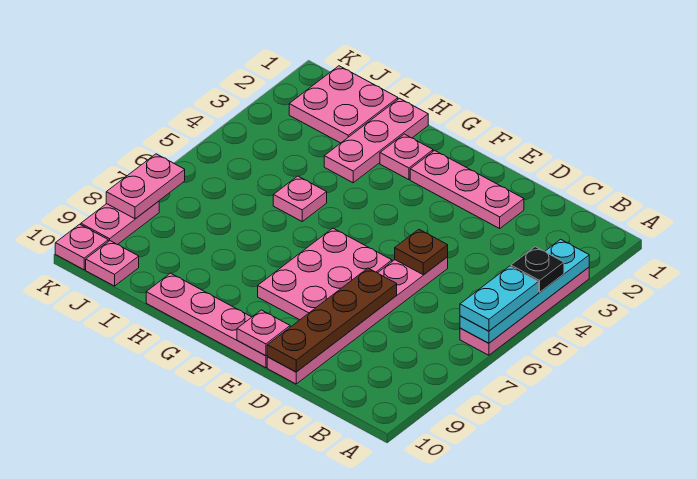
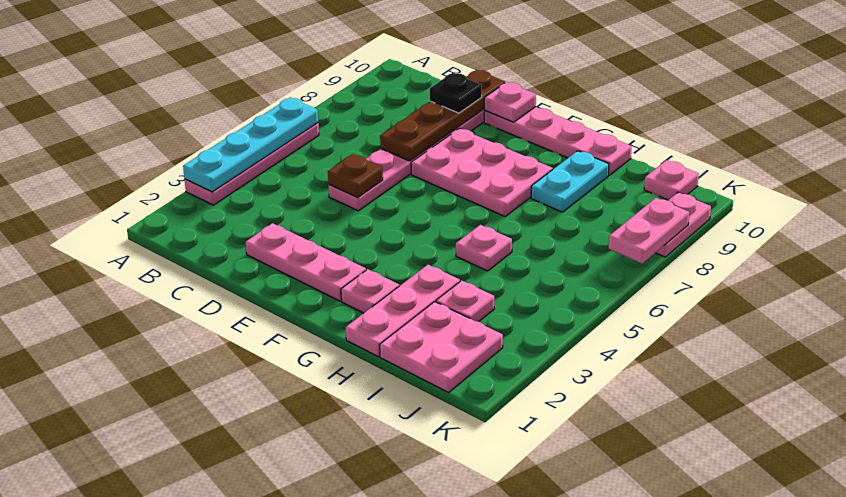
black plate A4 level 3 -> black plate D9 level 3
cyan plate A5:A6 level 3 -> cyan plate H8:H9 level 1
pink plate E6:F8 level 1 -> pink plate E7:G8 level 1
pink plate K10 level 1 -> pink plate I3 level 1

